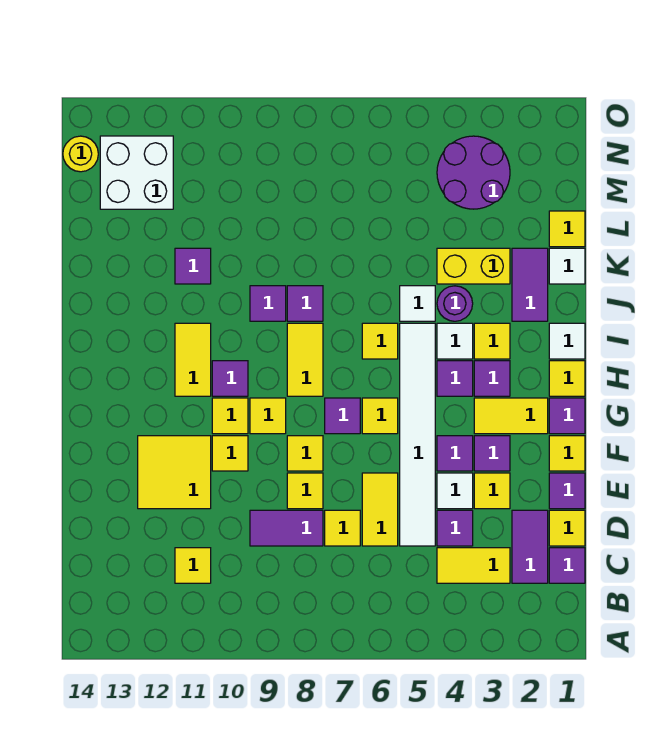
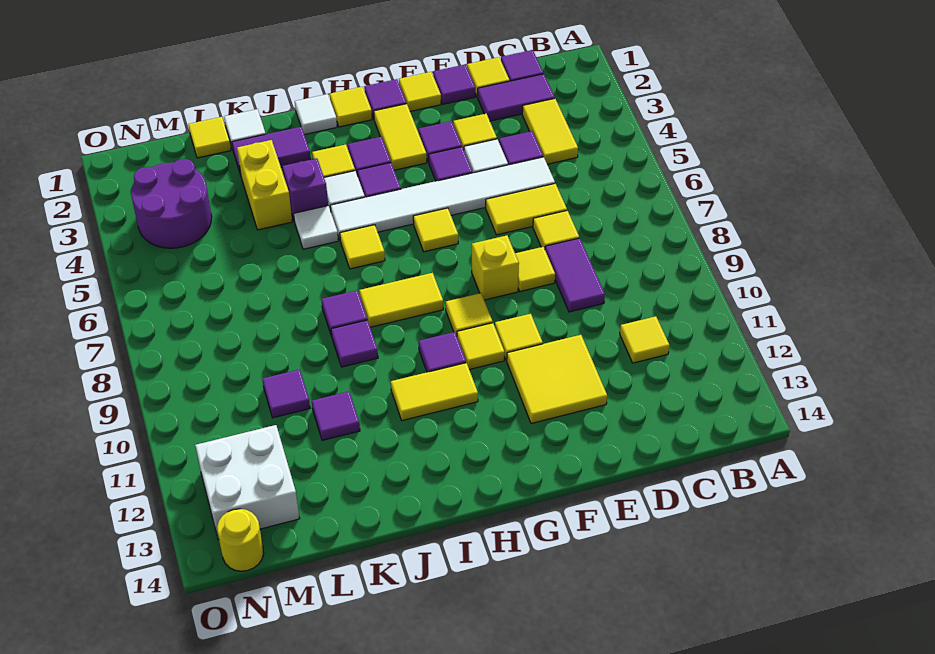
yellow tile F8 level 1 -> yellow brick F8 level 1
purple tile G7 level 1 -> purple tile L10 level 1
purple round brick J4 level 1 -> purple brick J4 level 1

